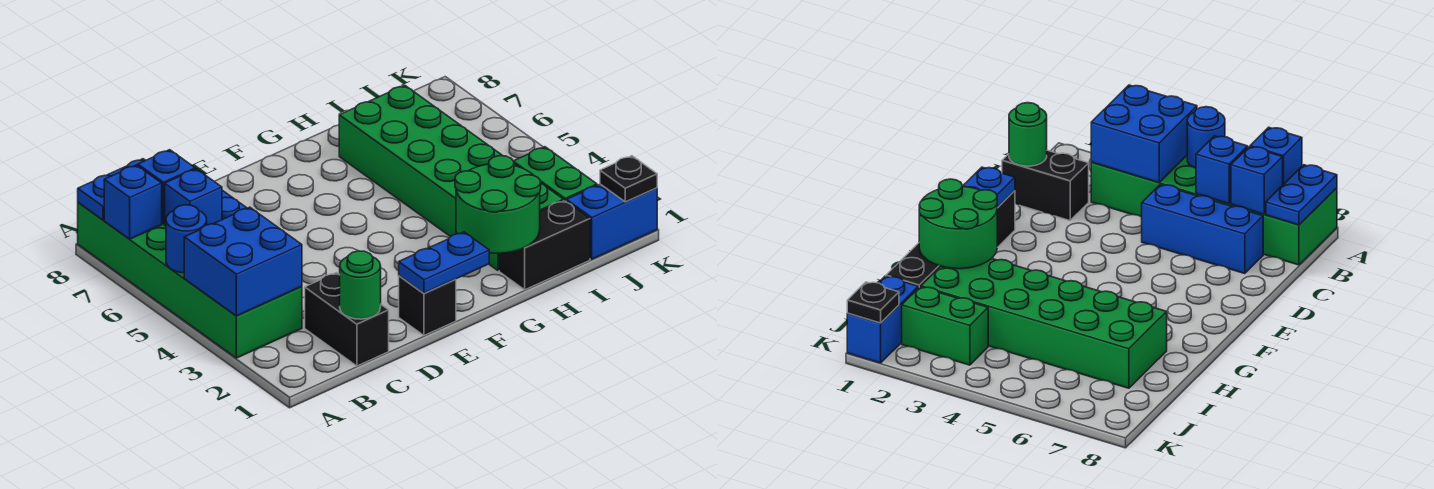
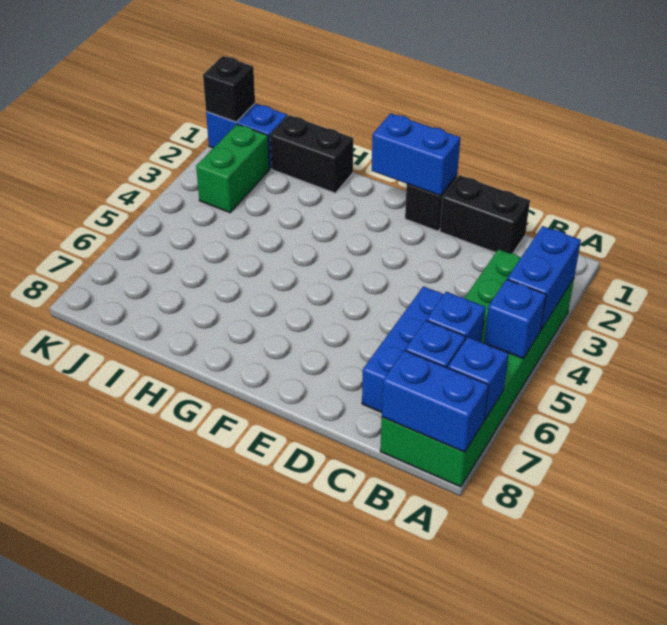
blue brick A3:B4 level 2 -> blue brick A3:A4 level 2
blue round brick A5 level 2 -> blue brick A5 level 2
blue plate A8:B8 level 2 -> blue brick A8:B8 level 2
black brick C1:C2 level 1 -> black brick C1:D1 level 1
green round brick C1 level 2 -> none
blue plate E1:F1 level 2 -> blue brick E1:F1 level 2
green round brick G1:H2 level 2 -> none
green brick H2:I7 level 1 -> none
black plate K1 level 2 -> black brick K1 level 2

